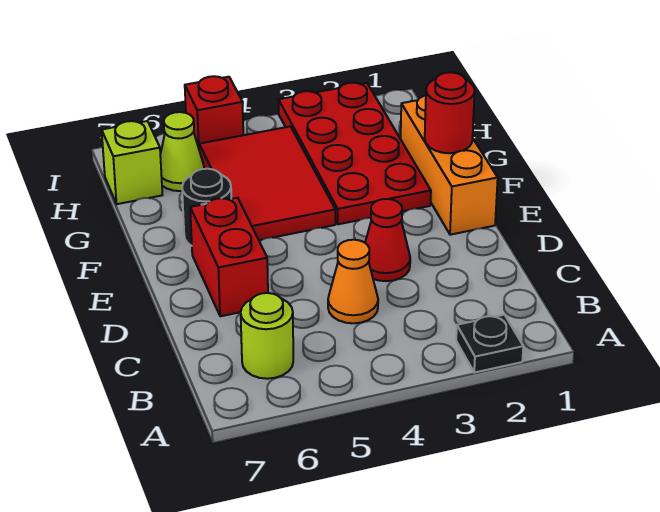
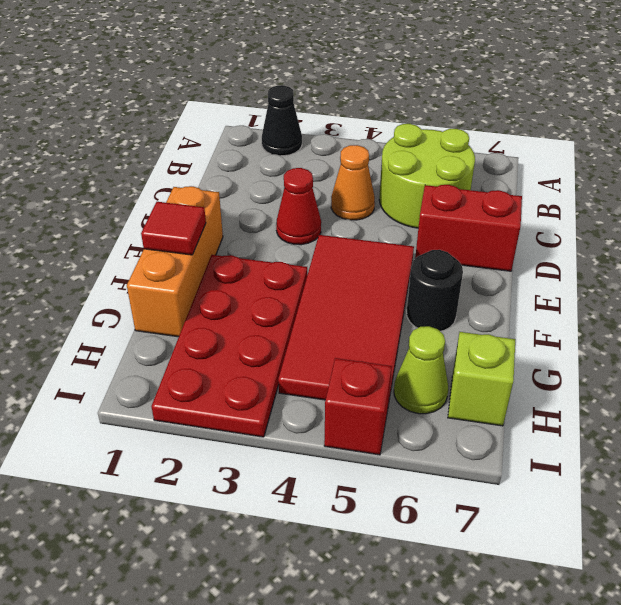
black plate A2 level 1 -> black cone A2 level 1
lime round brick B6 level 1 -> lime round brick B5:C6 level 1
red brick D6:E6 level 1 -> red brick D6:D7 level 1
red round brick F1 level 2 -> red tile F1 level 2
red tile F4:H5 level 1 -> red tile E4:H5 level 1

